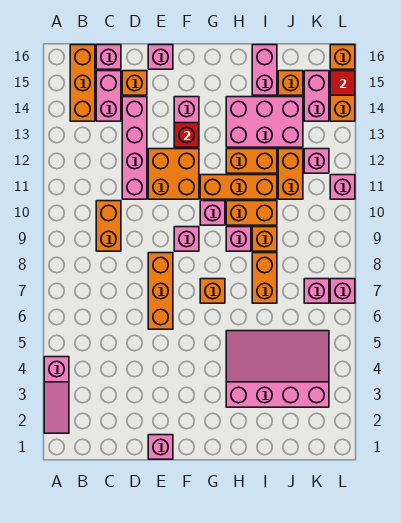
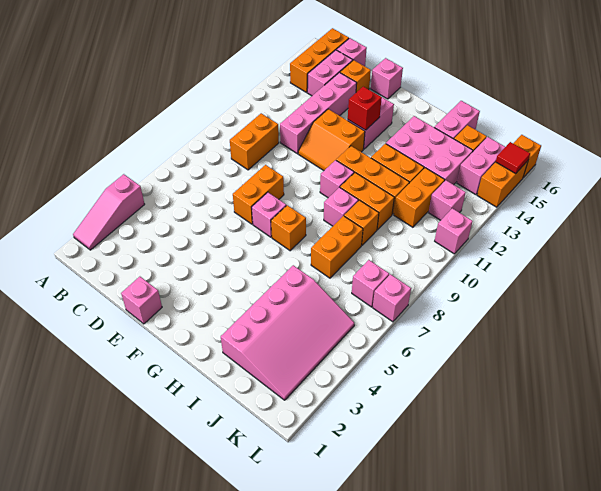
orange brick E6:E8 level 1 -> orange brick E7:E8 level 1
orange brick E11:F12 level 1 -> orange slope E11:F12 level 1 top 12
pink brick F9 level 1 -> pink brick F7 level 1
pink slope H3:K5 level 1 top 3 -> pink slope I2:K5 level 1 top I

